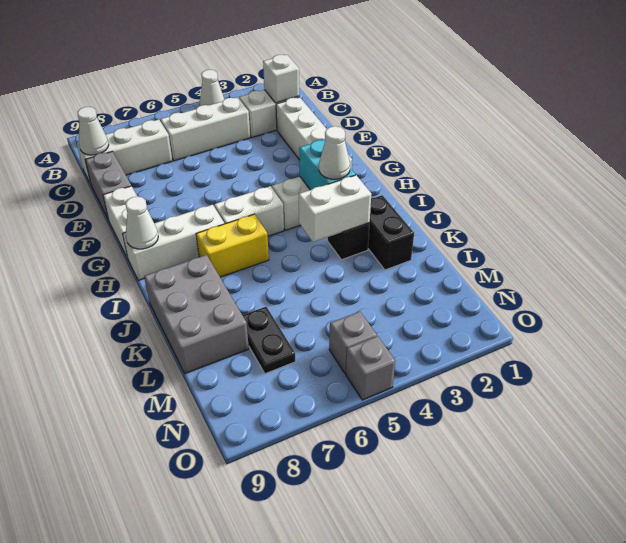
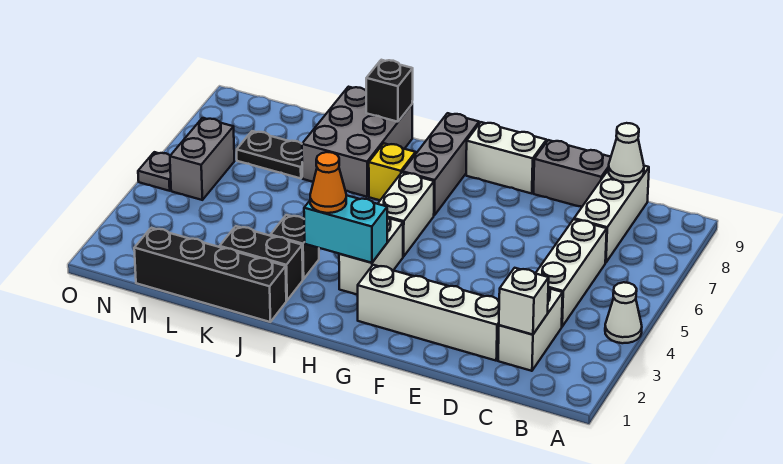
white brick H7:H9 level 1 -> grey brick H7:H9 level 1
white cone H9 level 2 -> none
white cone I3 level 3 -> orange cone I3 level 3
yellow brick I6:I7 level 1 -> yellow brick I7 level 1
none -> black brick J1:M1 level 1
white brick J3:J4 level 2 -> none
grey brick J8:L9 level 1 -> grey brick J7:K9 level 1
none -> black brick J9 level 2
grey brick N5 level 1 -> grey brick N5:N6 level 1
grey brick O5 level 1 -> grey plate O5 level 1

